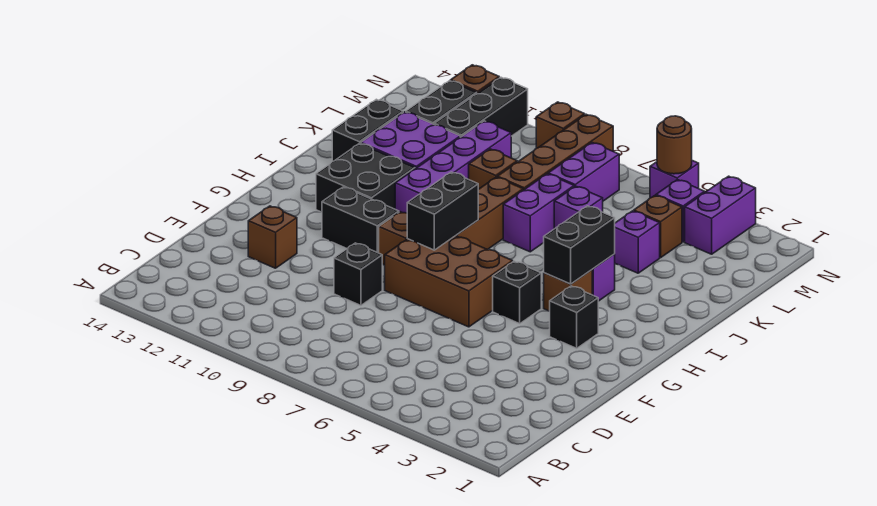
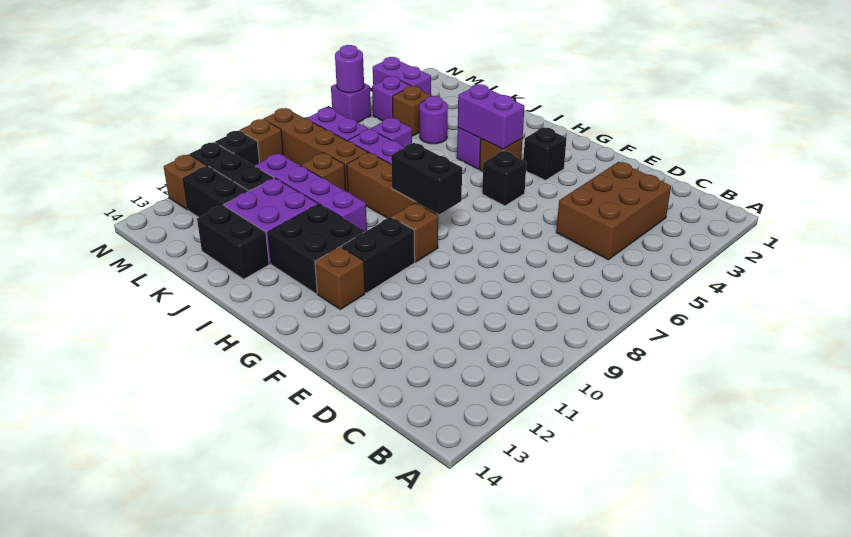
black brick E9 level 1 -> black brick N10 level 1
brown brick E12 level 1 -> brown brick G12 level 1
brown brick F6:G8 level 1 -> brown brick C3:D5 level 1
black brick H4:I4 level 2 -> purple brick H4:I4 level 2
purple brick K4 level 1 -> purple round brick K4 level 1
brown round brick N5 level 2 -> purple round brick N5 level 2

